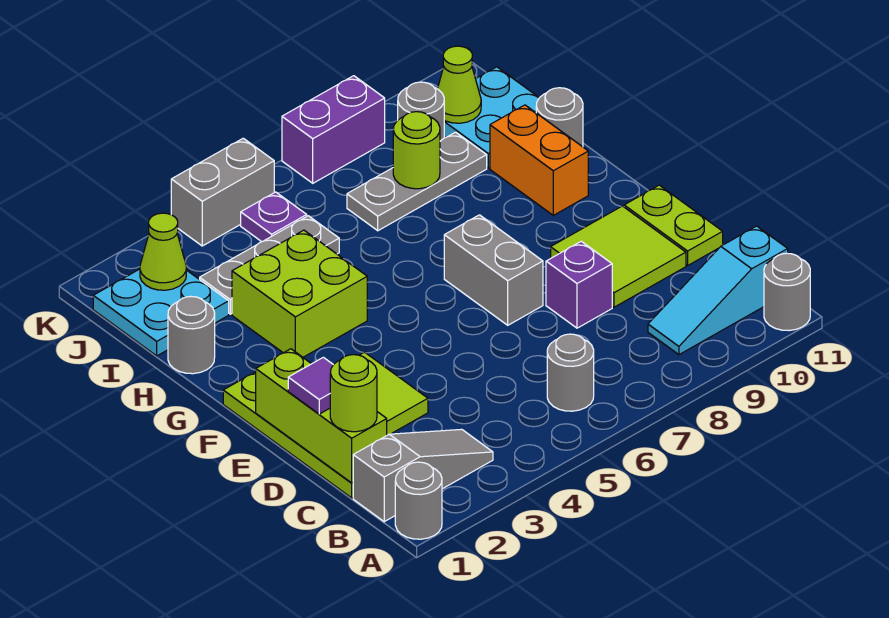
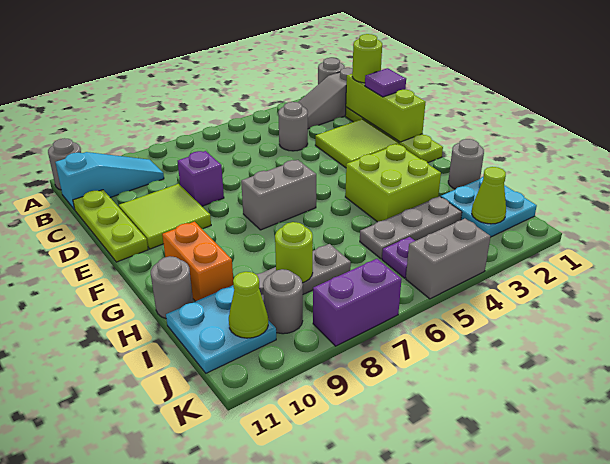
grey round brick B6 level 1 -> grey round brick C4 level 1
lime plate D11:E11 level 1 -> lime plate C11:E11 level 1
grey brick E7:F7 level 1 -> grey brick F6:F7 level 1

